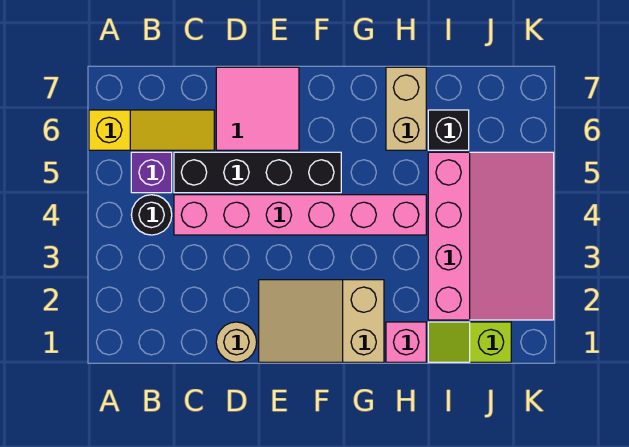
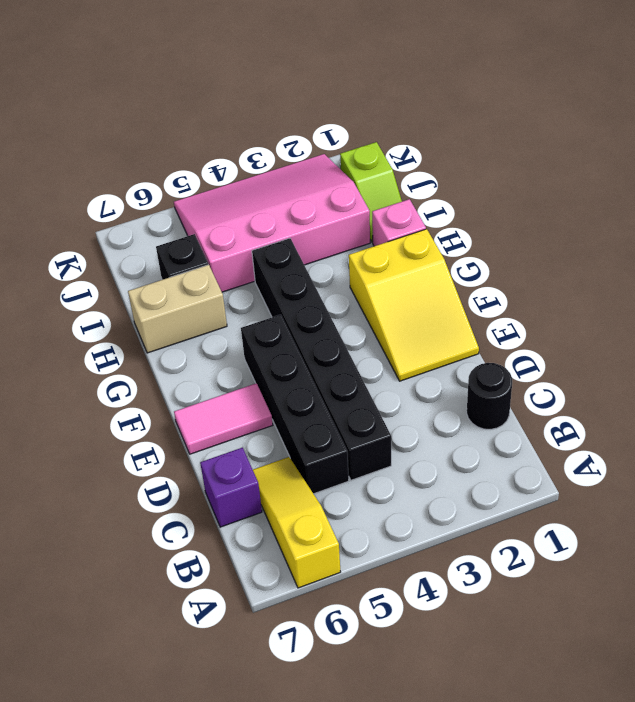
black round brick B4 level 1 -> black round brick C1 level 1
purple brick B5 level 1 -> purple brick C7 level 1
pink brick C4:H4 level 1 -> black brick C4:H4 level 1
tan round brick D1 level 1 -> none
pink tile D6:E7 level 1 -> pink tile E6:E7 level 1
tan slope E1:G2 level 1 top G -> yellow slope E1:G2 level 1 top G

